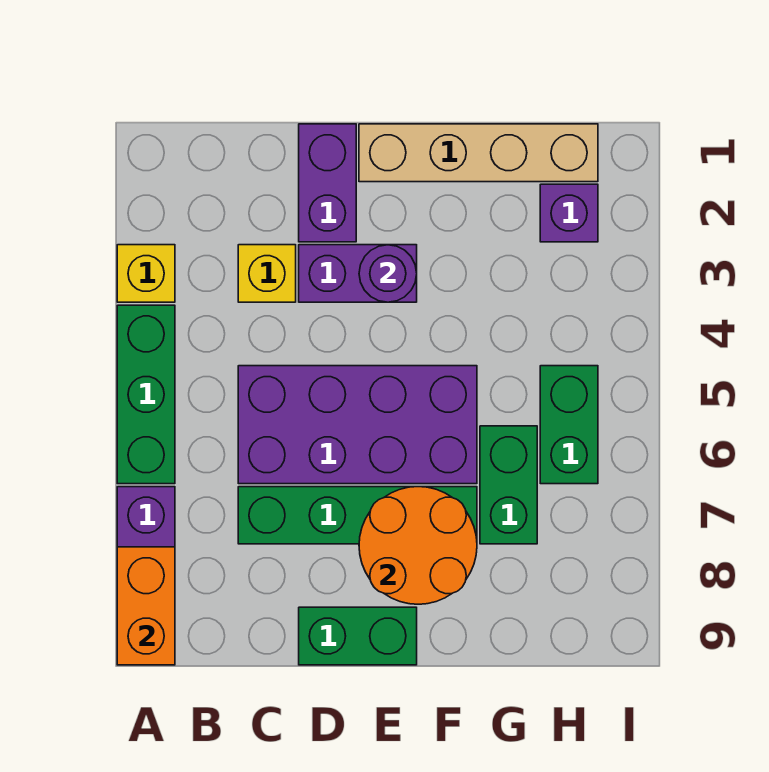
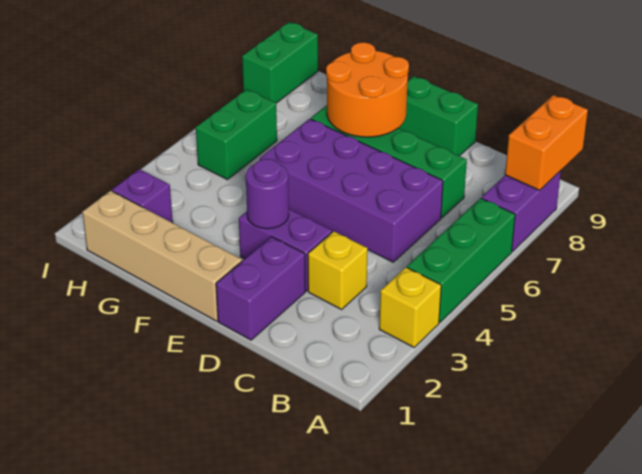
green brick G6:G7 level 1 -> green brick I8:I9 level 1

